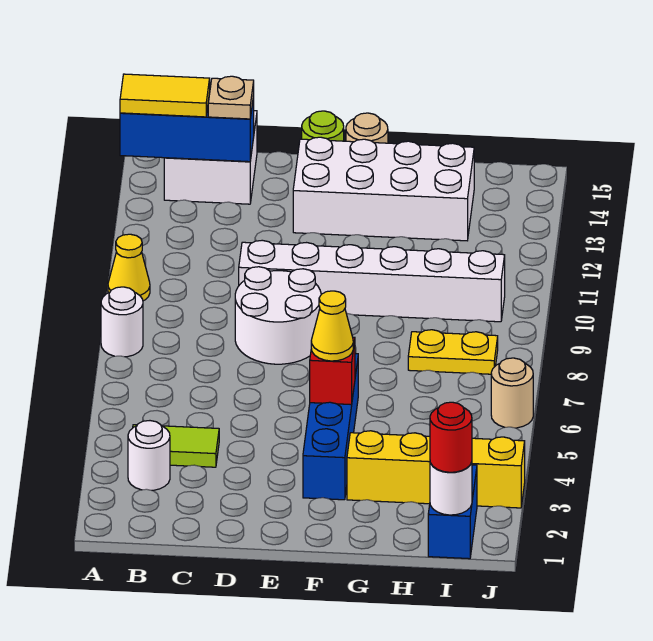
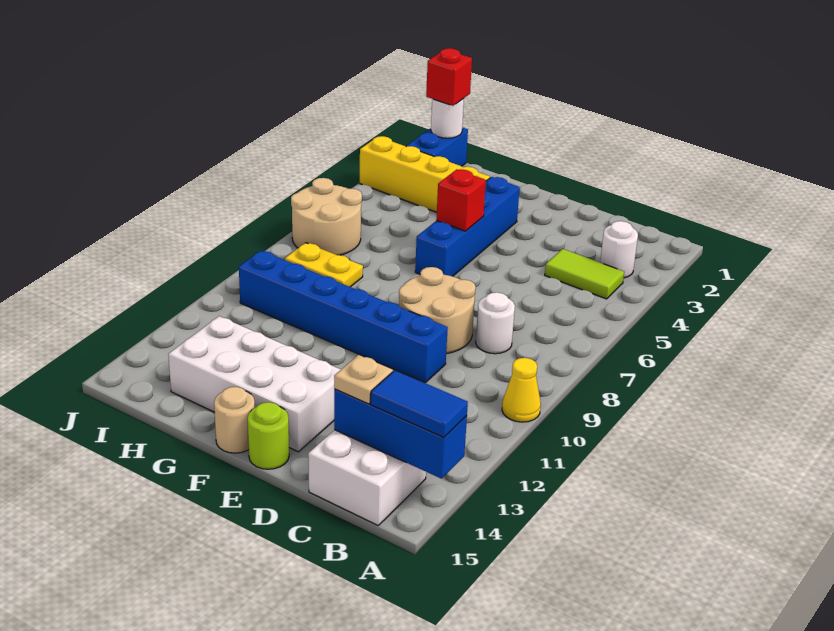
white round brick A8 level 1 -> white round brick C8 level 1
yellow tile A14:B14 level 3 -> blue tile A14:B14 level 3
white round brick D8:E9 level 1 -> tan round brick D8:E9 level 1
white brick D10:I10 level 1 -> blue brick D10:I10 level 1
yellow cone F5 level 3 -> none
red round brick I1 level 3 -> red brick I1 level 3
tan round brick J6 level 1 -> tan round brick I6:J7 level 1

